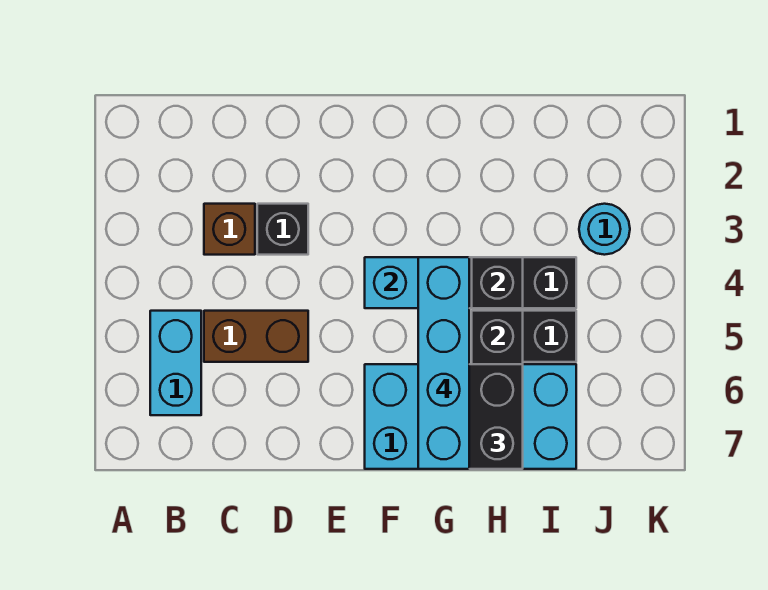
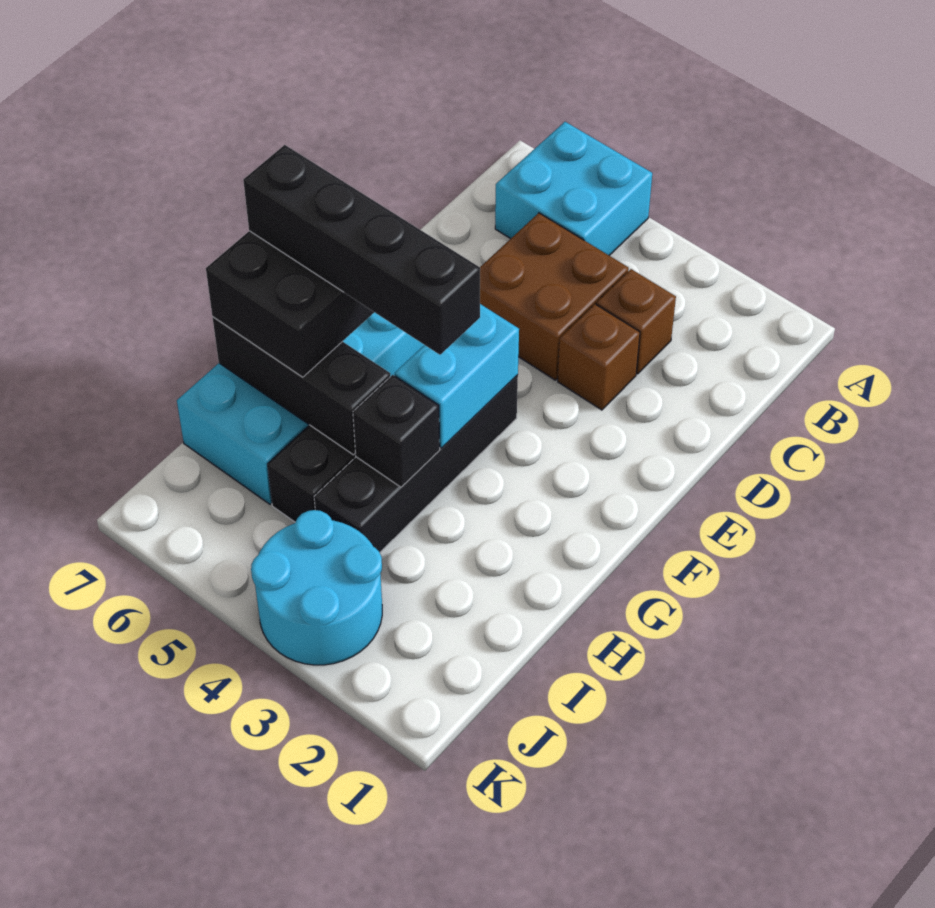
cyan brick B5:B6 level 1 -> cyan brick A5:B6 level 1
brown brick C5:D5 level 1 -> brown brick C4:D5 level 1
black brick D3 level 1 -> brown brick D3 level 1
cyan brick G4:G7 level 4 -> black brick G4:G7 level 4
cyan round brick J3 level 1 -> cyan round brick J3:K4 level 1

